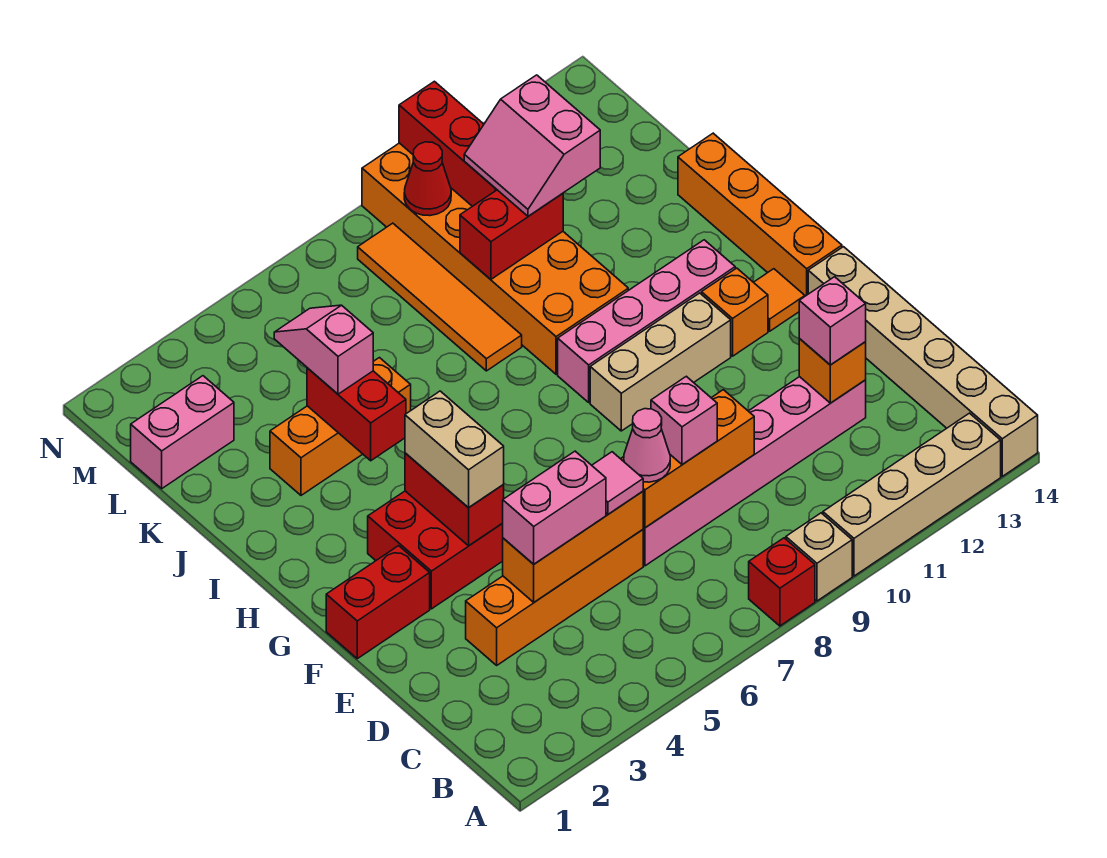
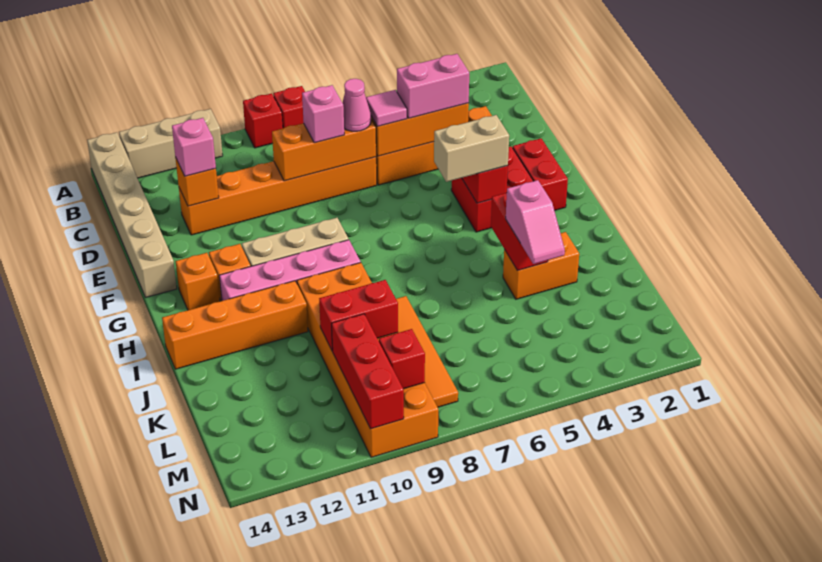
tan brick A9 level 1 -> red brick A9 level 1
tan brick A10:A13 level 1 -> tan brick A11:A13 level 1
pink brick D7:D12 level 1 -> orange brick D7:D12 level 1
red brick F1:F2 level 1 -> red brick F2:G2 level 1
tan brick F4:G4 level 3 -> tan brick G4:G5 level 3
orange tile G13 level 1 -> orange brick G13 level 1
orange brick G14:J14 level 1 -> orange brick I11:I14 level 1
orange brick J3:J5 level 1 -> orange brick J3:J4 level 1
pink slope K10:L11 level 3 top 11 -> none
pink brick L1:L2 level 1 -> none
red cone M9 level 2 -> red brick M9 level 2

